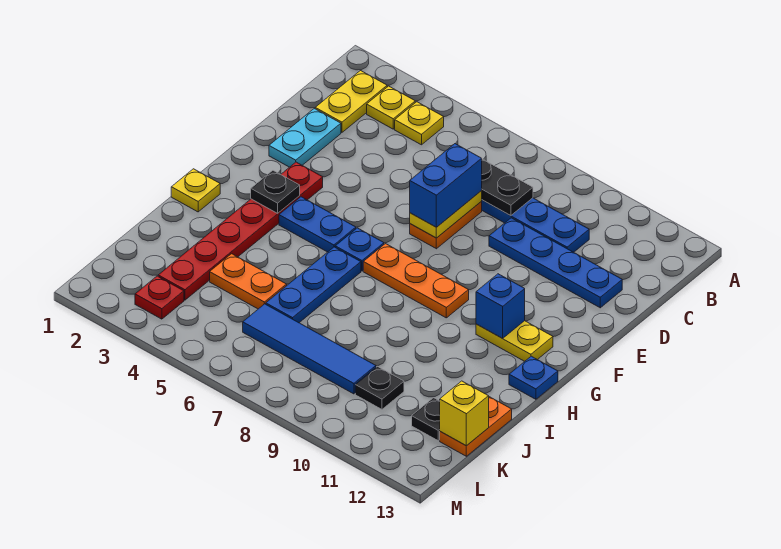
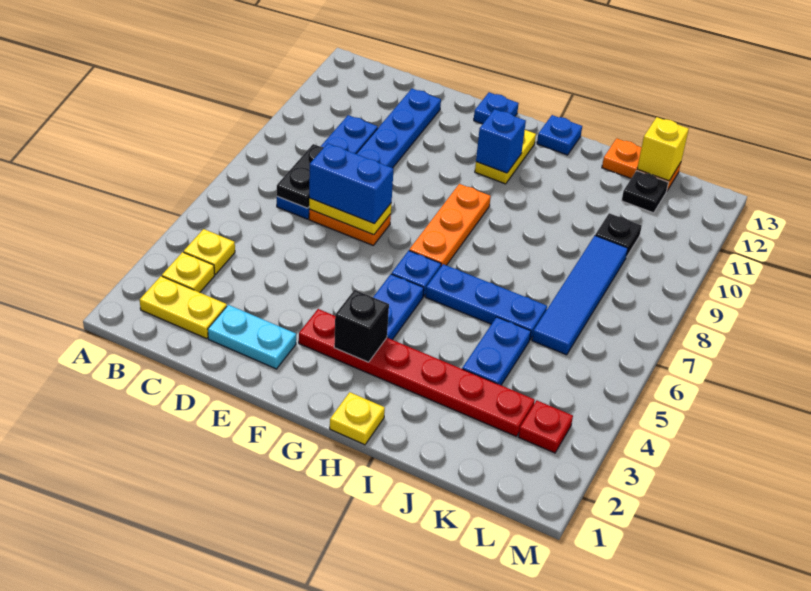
none -> blue plate F13 level 1
black plate G3 level 2 -> black brick G3 level 2
orange plate J4:J5 level 1 -> blue plate J4:J5 level 1

